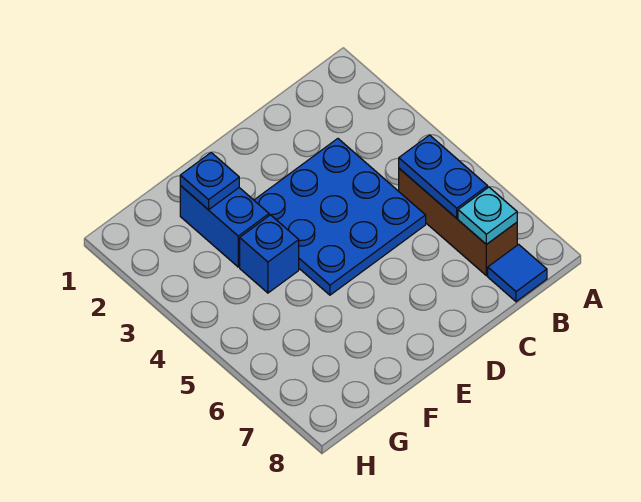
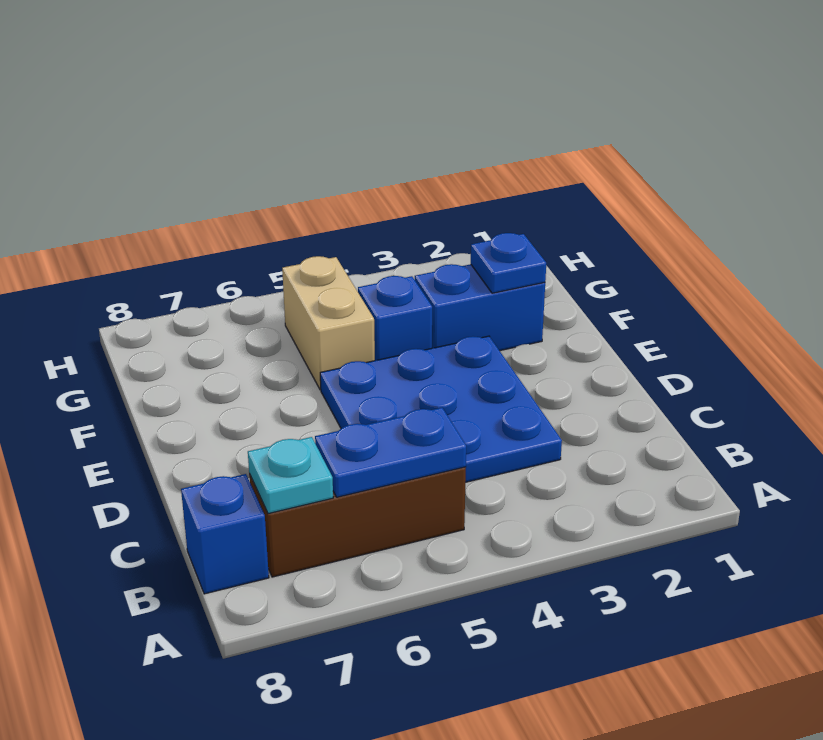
blue tile B8 level 1 -> blue brick B8 level 1
none -> tan brick F5:G5 level 1

